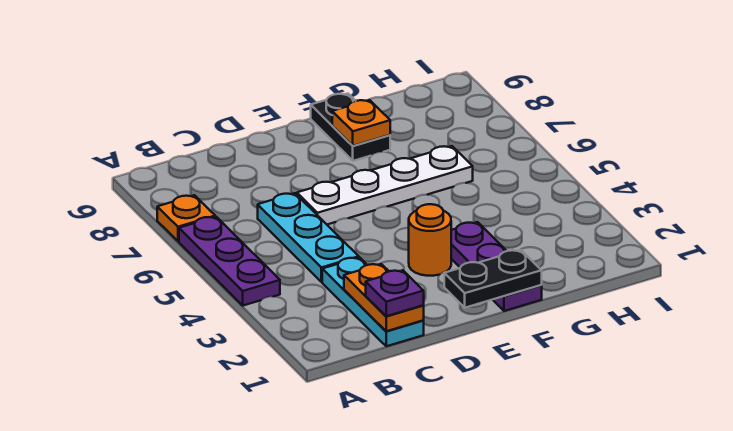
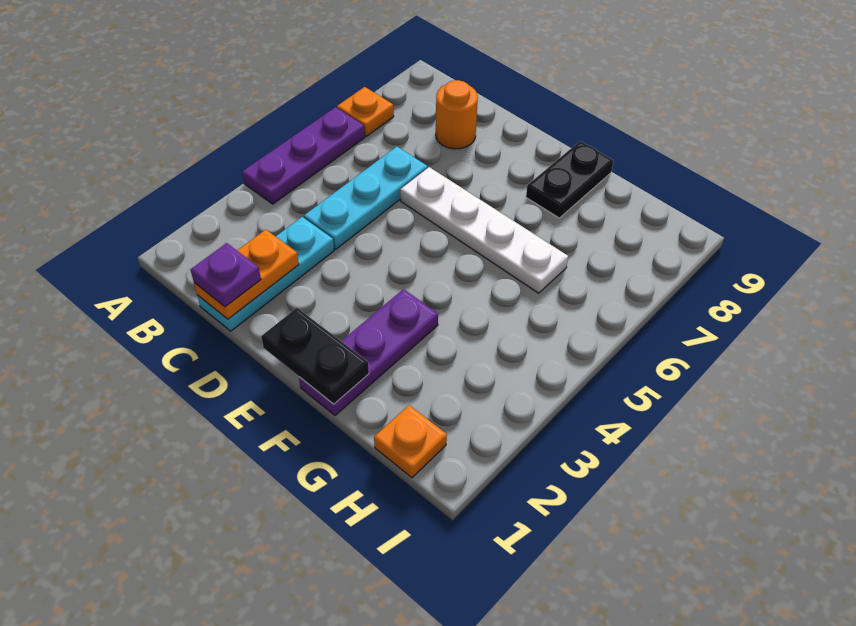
orange round brick E3 level 1 -> orange round brick C8 level 1
orange plate F8 level 2 -> orange plate H1 level 1

